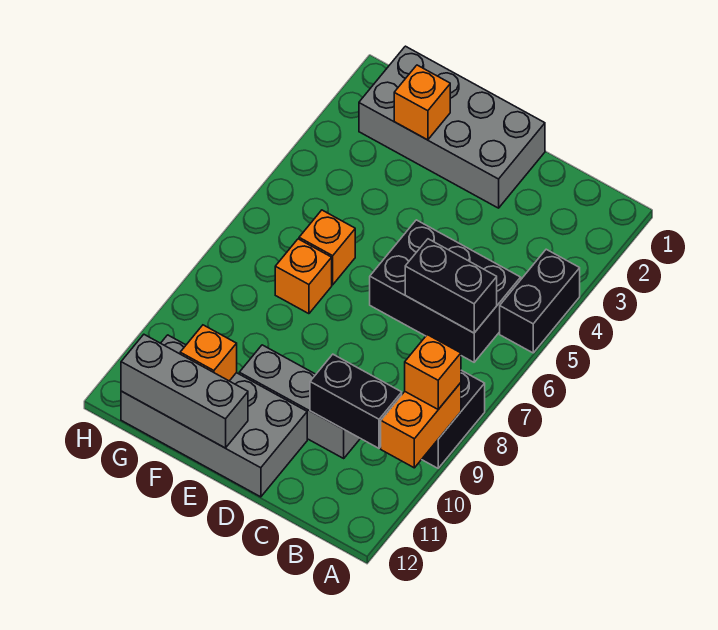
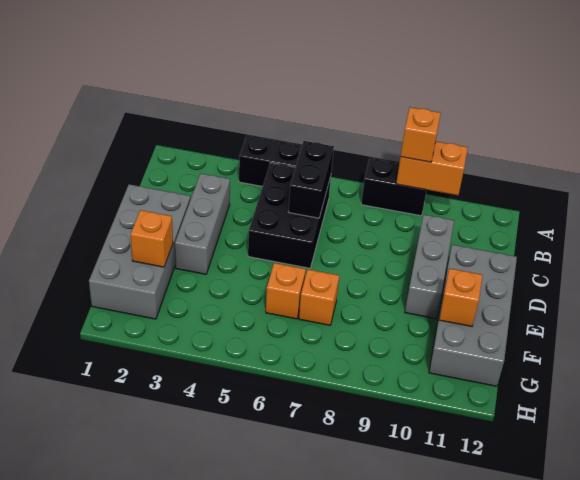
black brick B10:C10 level 2 -> none
grey brick E12:G12 level 2 -> grey brick C3:E3 level 1

